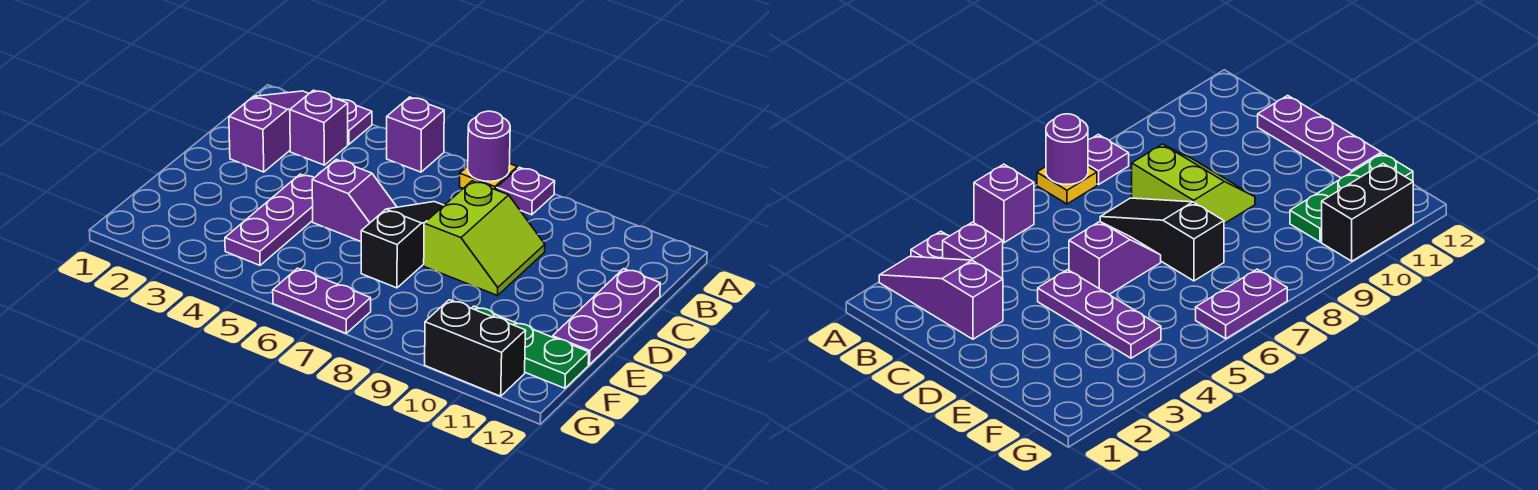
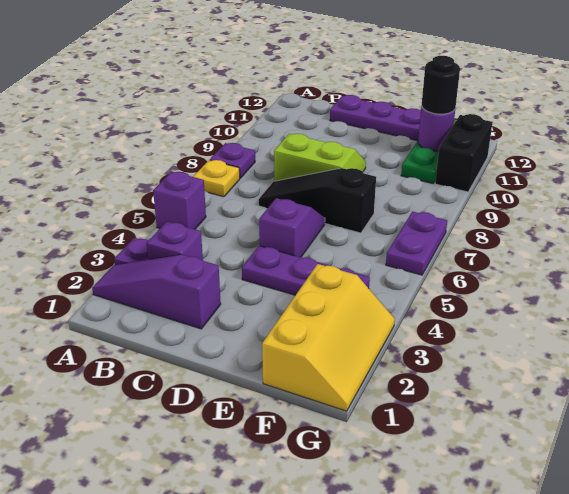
purple round brick A7 level 2 -> purple round brick F11 level 2
none -> yellow slope F1:G3 level 1 top F
none -> black round brick F11 level 3

